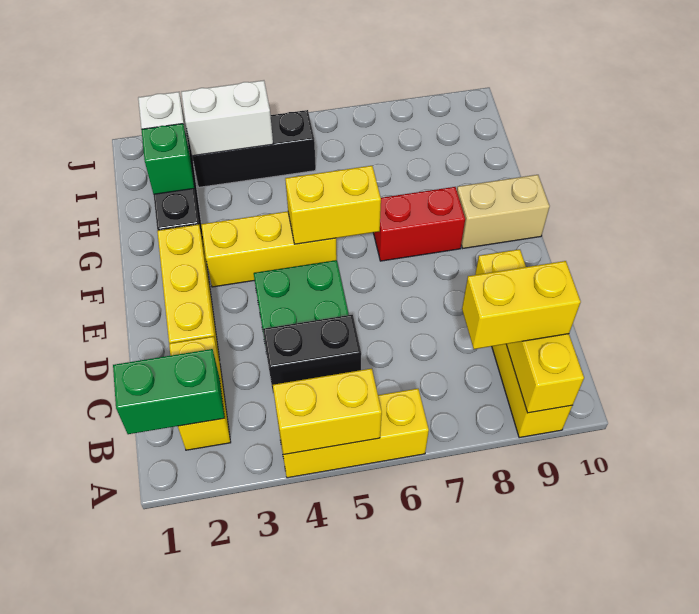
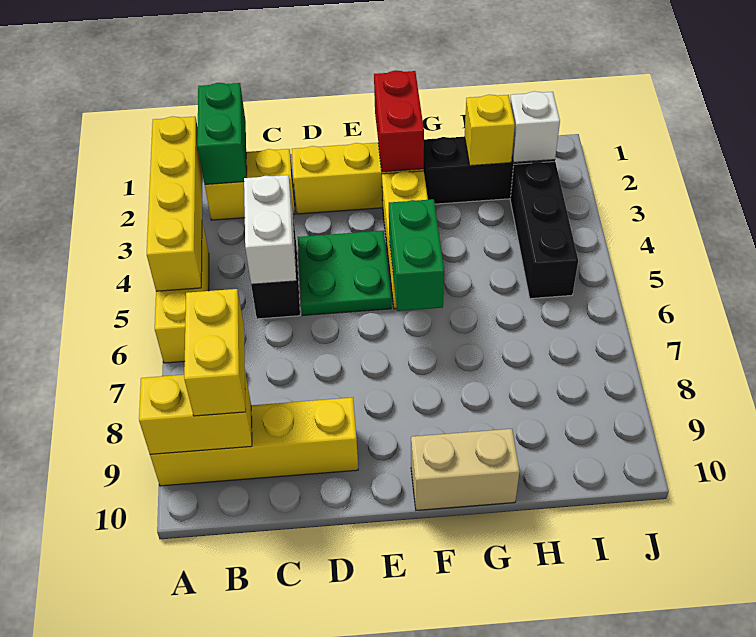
yellow brick A4:A5 level 2 -> yellow brick A2:A5 level 2
yellow brick F5:F6 level 2 -> green brick F5:F6 level 2
red brick F7:F8 level 1 -> red brick F1:F2 level 2
tan brick F9:F10 level 1 -> tan brick F10:G10 level 1
green brick H2 level 2 -> yellow brick H2 level 2
white brick I3:I4 level 2 -> white brick C4:C5 level 2

